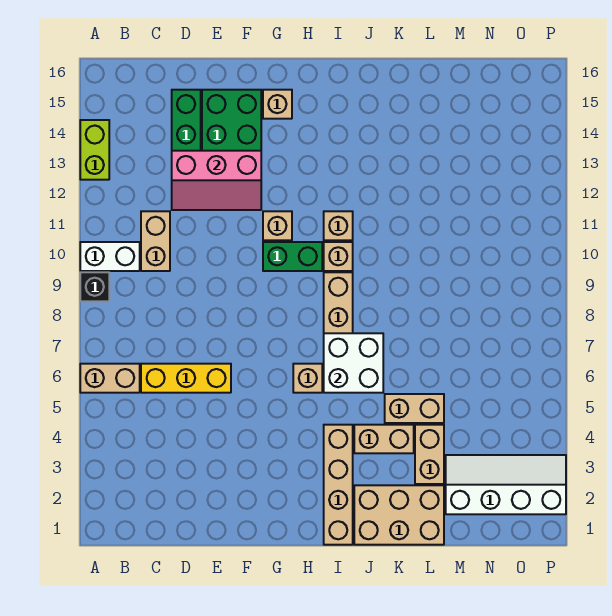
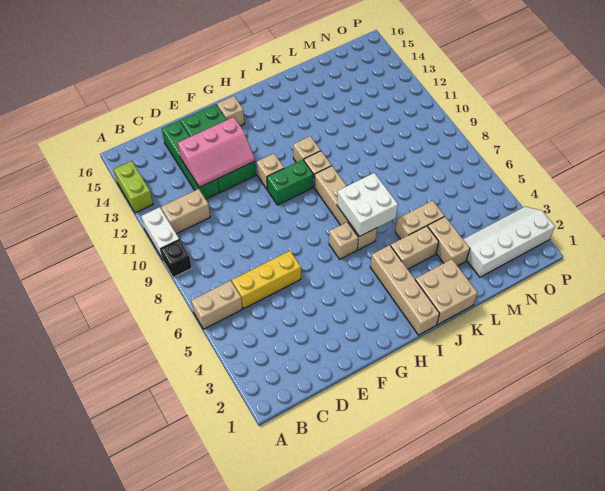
white brick A10:B10 level 1 -> white brick A10:A11 level 1
tan brick C10:C11 level 1 -> tan brick B11:C11 level 1
tan brick J1:L2 level 1 -> tan brick J1:K2 level 1

